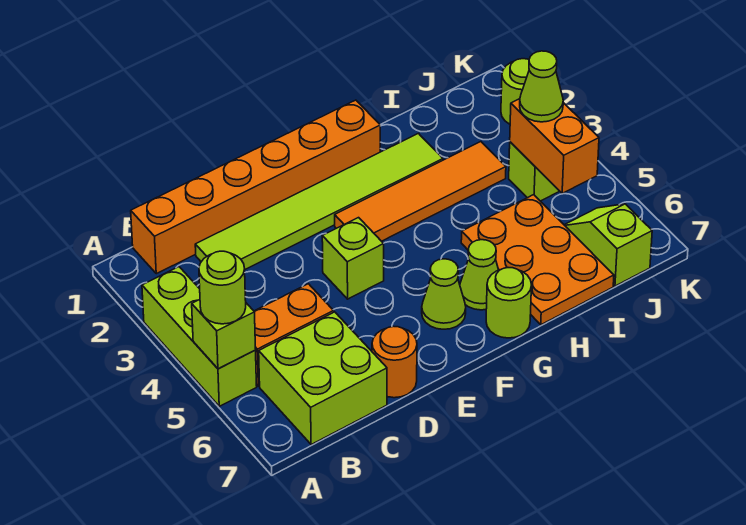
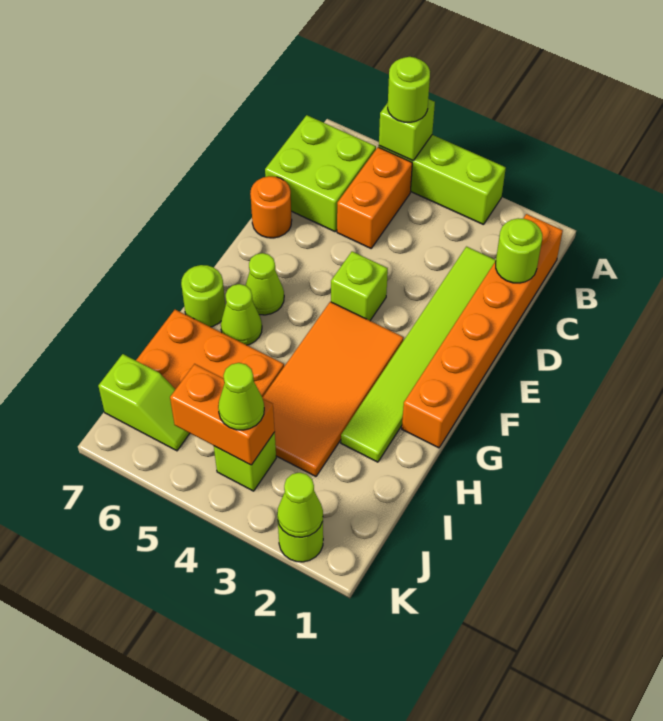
none -> lime round brick C1 level 2
orange tile F3:I3 level 1 -> orange tile F3:I4 level 1
none -> lime cone K2 level 2

